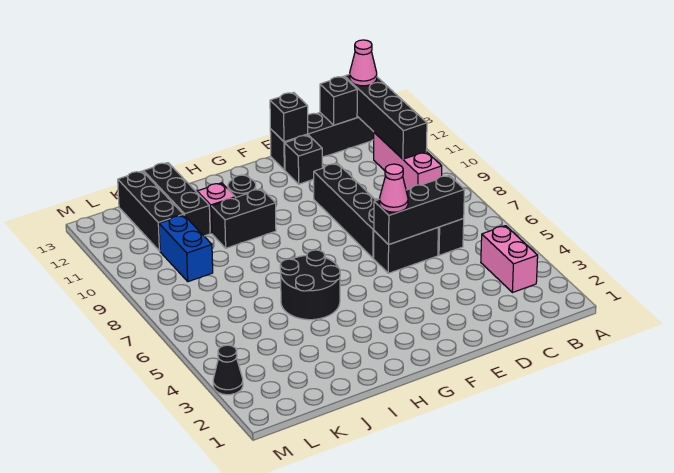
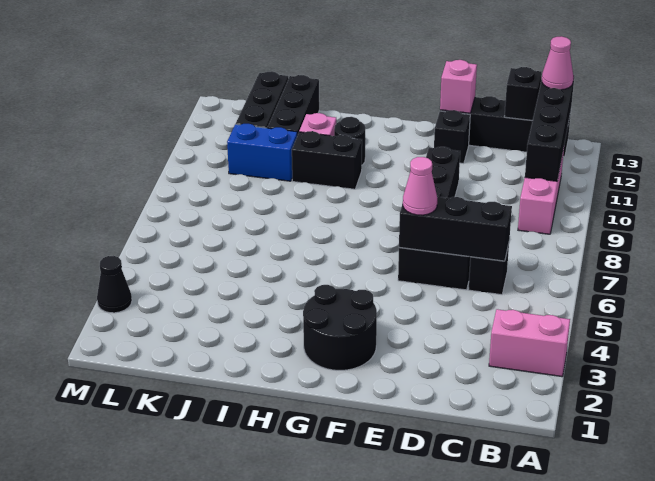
pink brick B3:B4 level 1 -> pink brick A3:B3 level 1
black brick E13 level 2 -> pink brick E13 level 2
black round brick H5:I6 level 1 -> black round brick F2:G3 level 1
blue brick K9:K10 level 1 -> blue brick J10:K10 level 1

